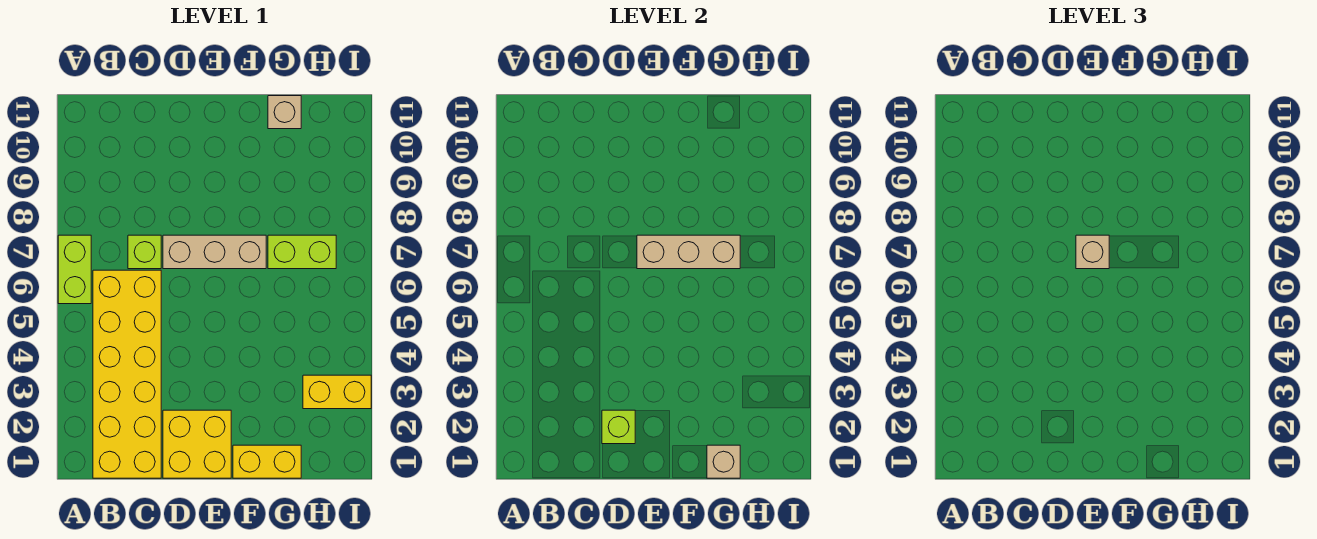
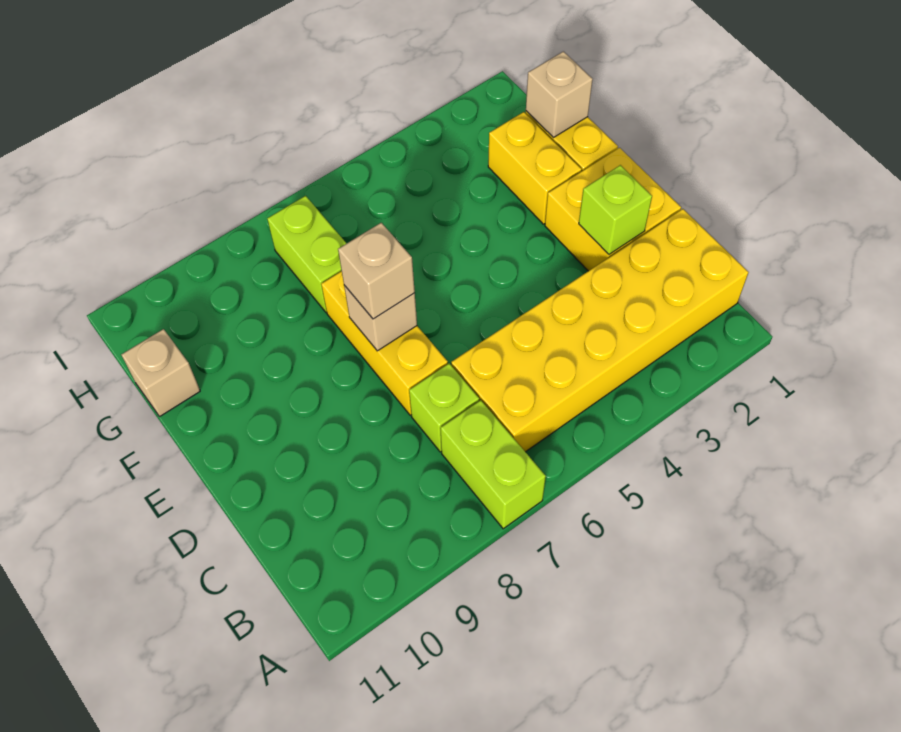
lime brick A6:A7 level 1 -> lime brick A7:B7 level 1
tan brick D7:F7 level 1 -> yellow brick D7:F7 level 1
tan brick E7:G7 level 2 -> tan brick E7 level 2
yellow brick H3:I3 level 1 -> yellow brick F2:G2 level 1

